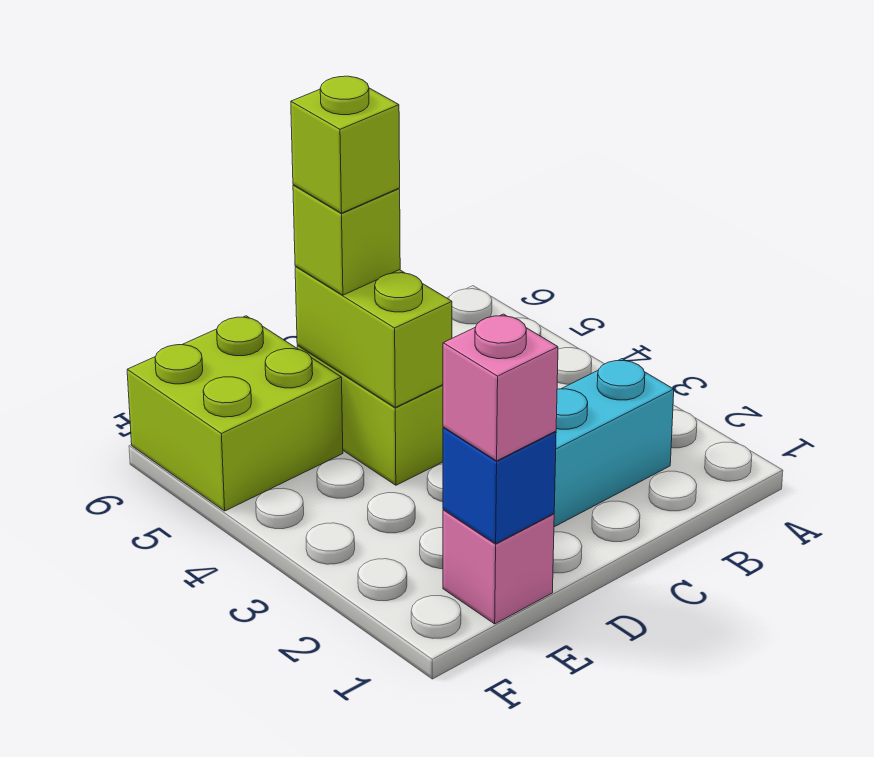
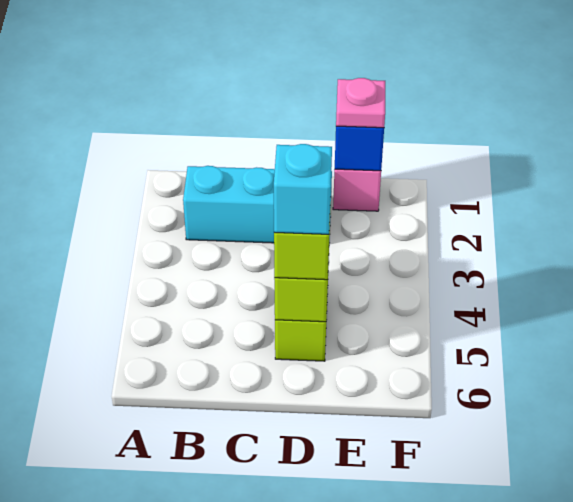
lime brick D5 level 4 -> cyan brick D5 level 4
pink brick E1 level 3 -> pink plate E1 level 3
lime brick E5:F6 level 1 -> none

